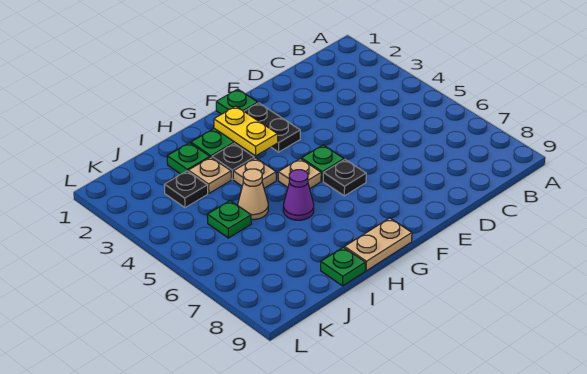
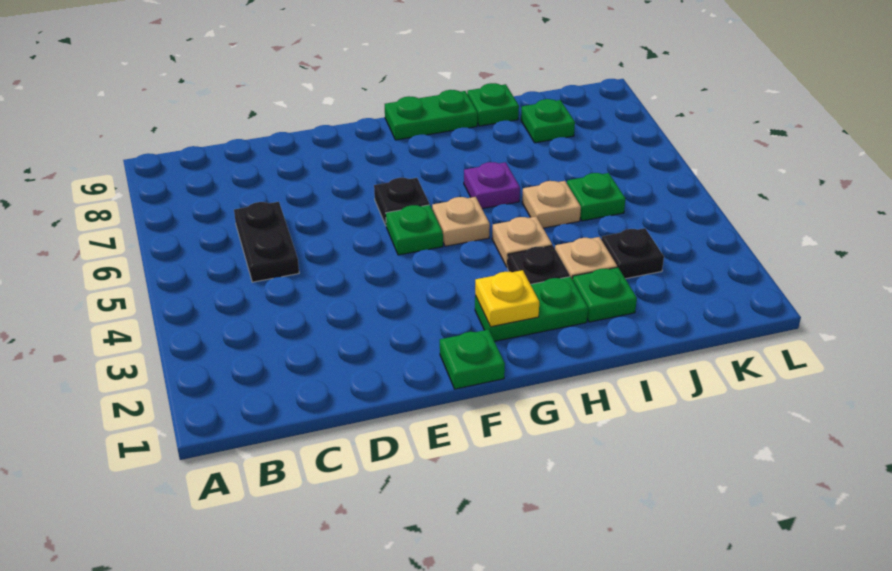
black plate F2:F3 level 1 -> black plate C5:C6 level 1
yellow plate G2:G3 level 2 -> yellow plate G2 level 2
tan plate G9:H9 level 1 -> green plate G9:H9 level 1
purple cone H6 level 1 -> purple plate H6 level 1
tan cone I5 level 1 -> tan plate I5 level 1
none -> green plate J8 level 1

